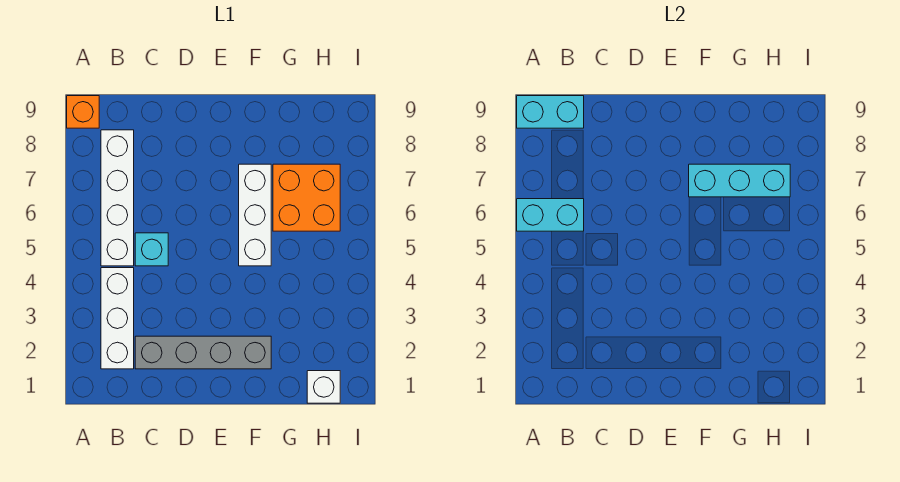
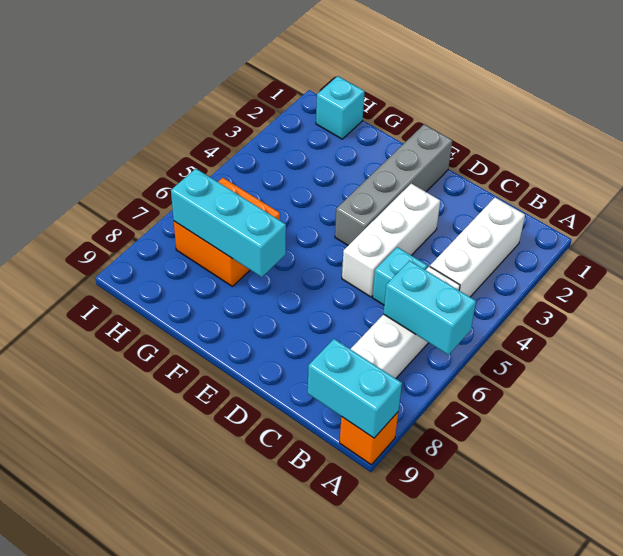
grey brick C2:F2 level 1 -> grey brick E1:E4 level 1
white brick F5:F7 level 1 -> white brick D3:D5 level 1
white brick H1 level 1 -> cyan brick H1 level 1

